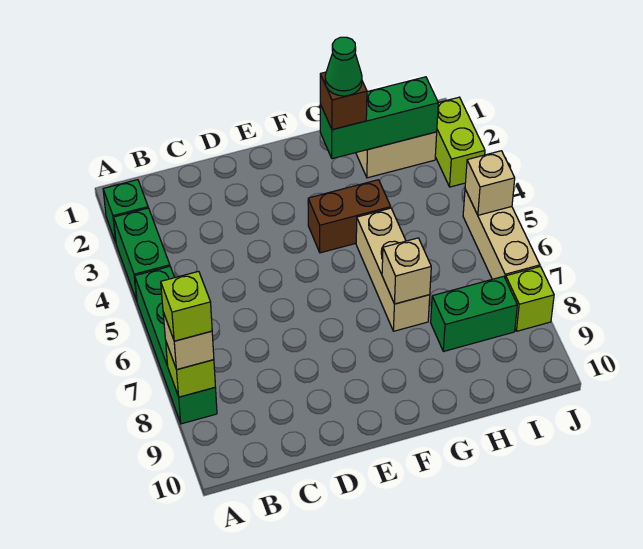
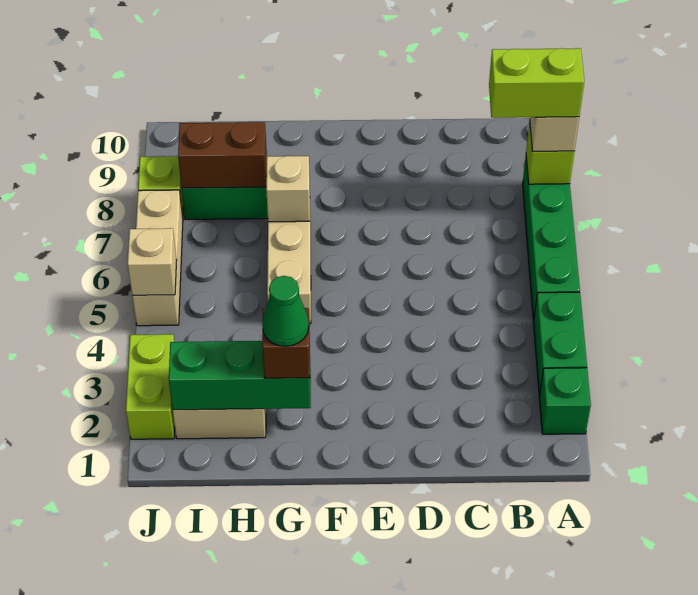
lime brick A8 level 4 -> lime brick A8:B8 level 4
brown brick F4:G4 level 1 -> brown brick H8:I8 level 2

